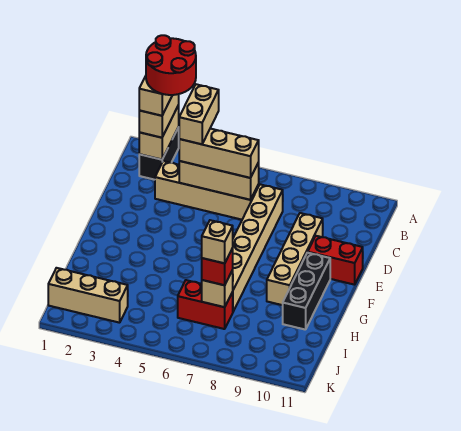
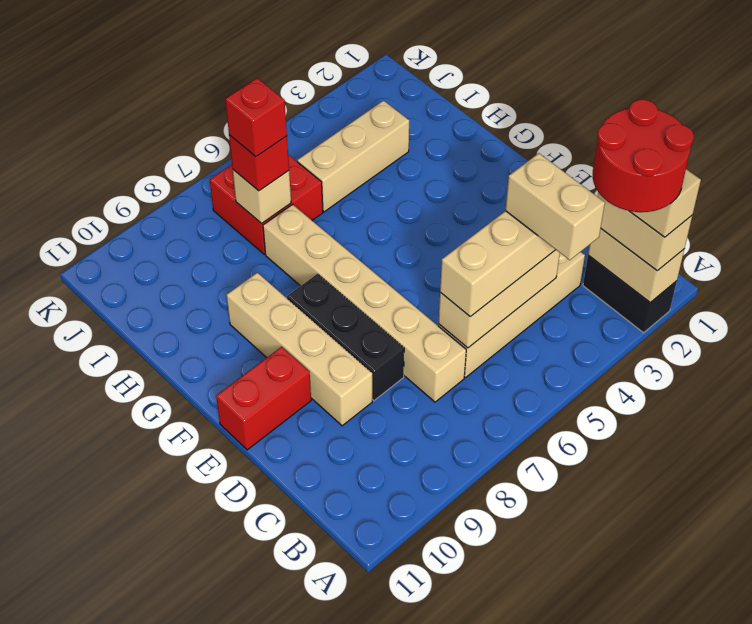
black brick F10:H10 level 1 -> black brick D8:F8 level 1
red brick I6:I7 level 1 -> red brick I6:J7 level 1
tan brick I7 level 4 -> red brick I7 level 4
tan brick J1:J3 level 1 -> tan brick I3:I5 level 1

